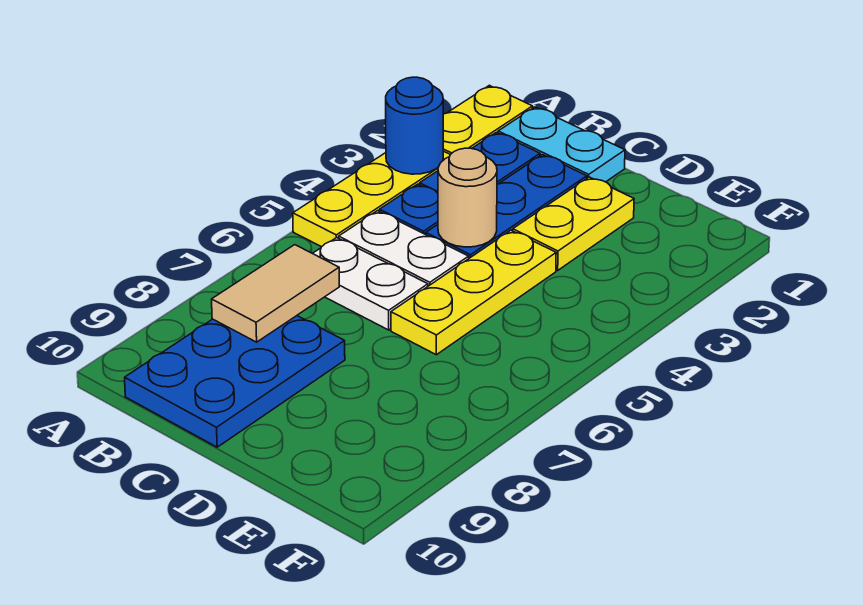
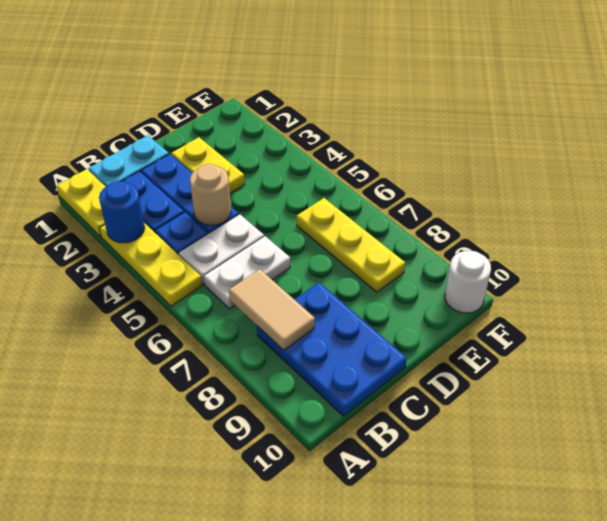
yellow plate D4:D6 level 1 -> yellow plate E6:E8 level 1
none -> white round brick F10 level 1

